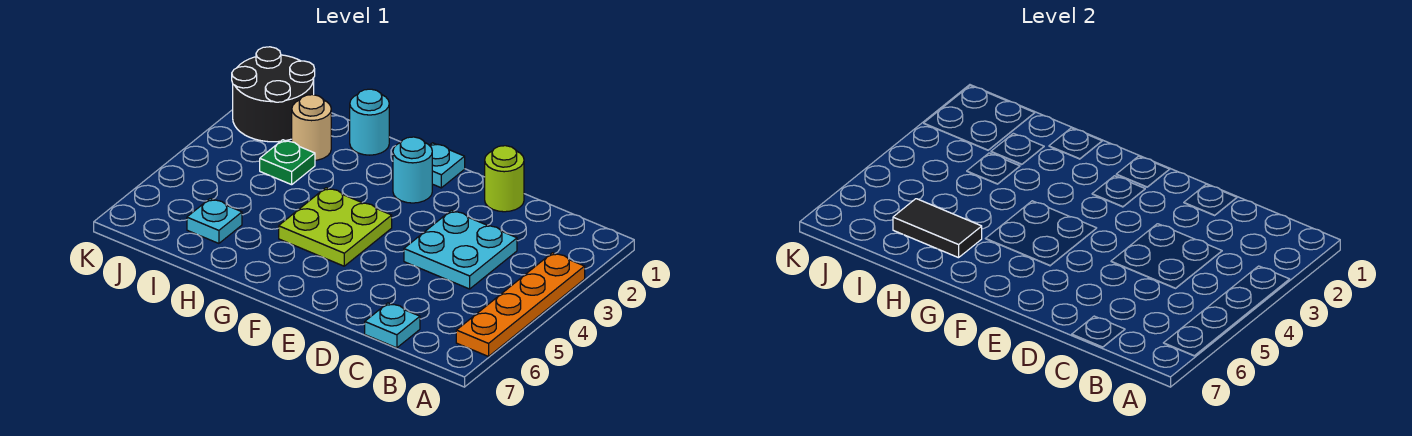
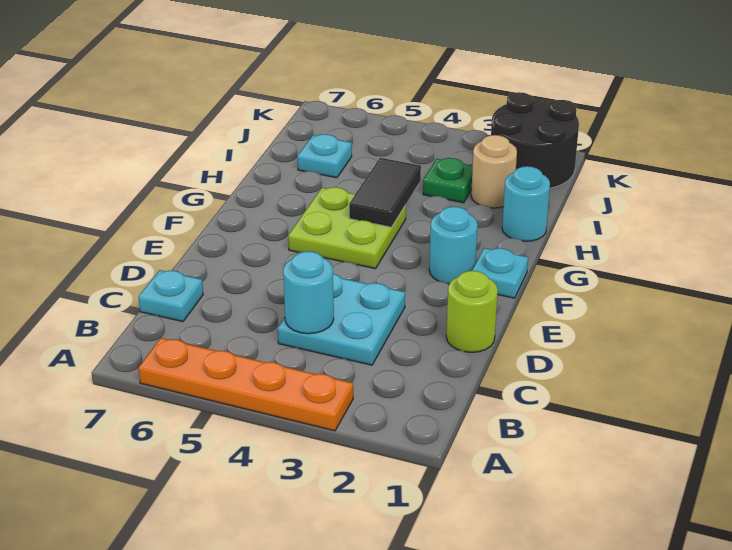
none -> cyan round brick C4 level 2
black tile H6:I6 level 2 -> black tile G4:H4 level 2

